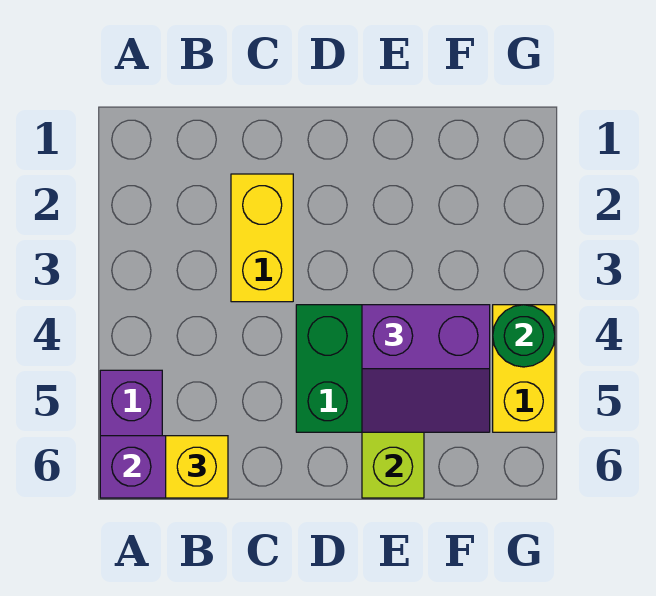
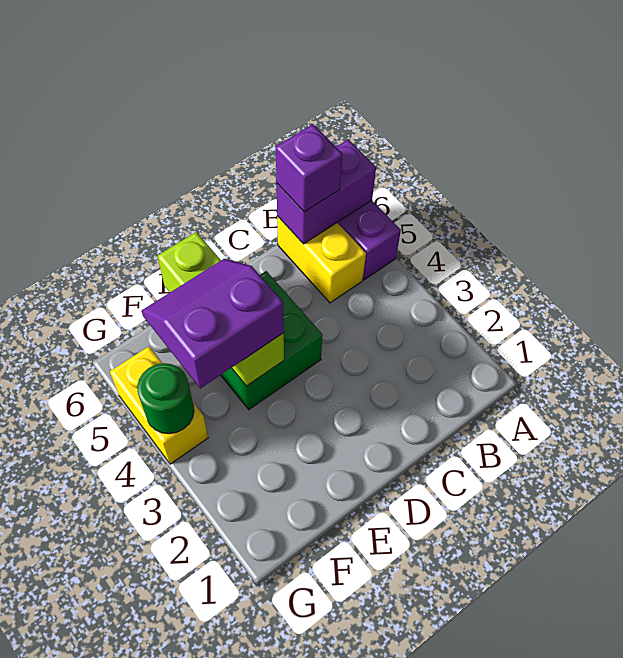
yellow brick B6 level 3 -> purple brick B6 level 3
yellow brick C2:C3 level 1 -> yellow brick B5:B6 level 1

